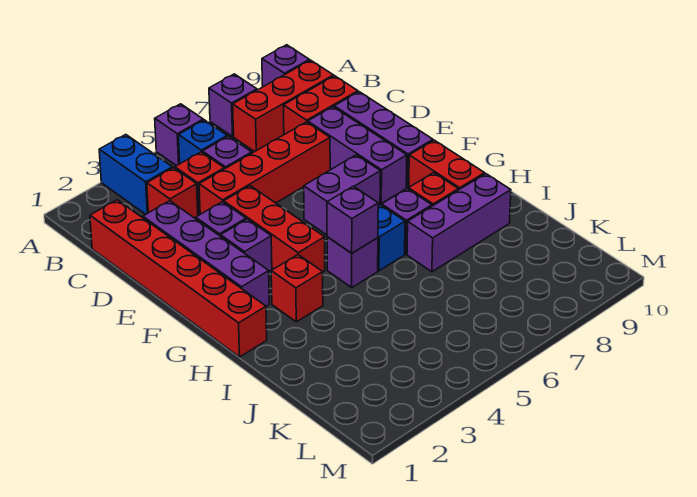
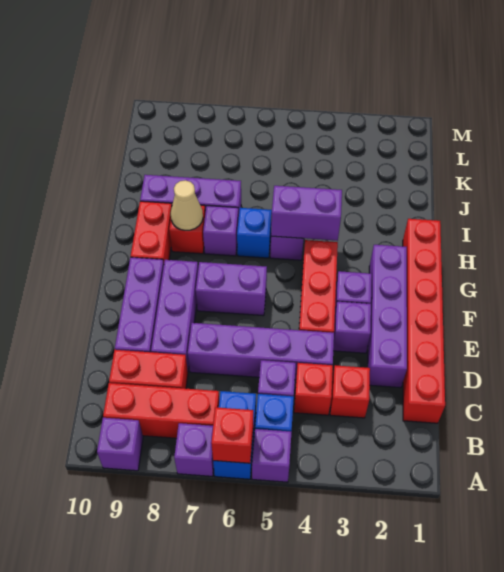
blue brick A3:B3 level 1 -> blue brick A6:B6 level 1
red brick D4:D7 level 1 -> purple brick D4:D7 level 1
red brick H3 level 1 -> red brick A6 level 2
purple brick H5 level 2 -> purple brick H4:H5 level 2
none -> tan cone H8 level 2

